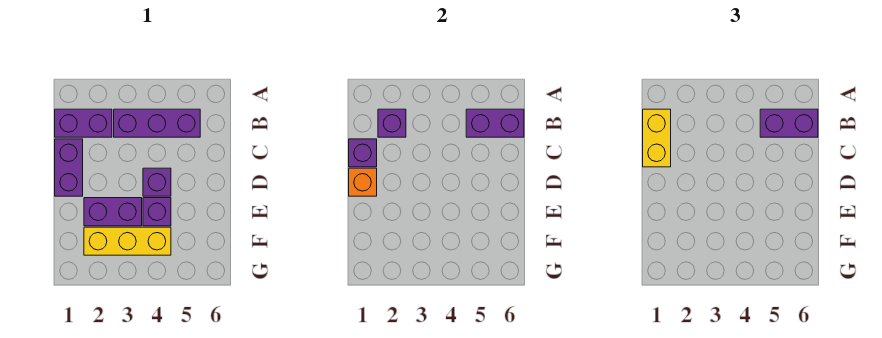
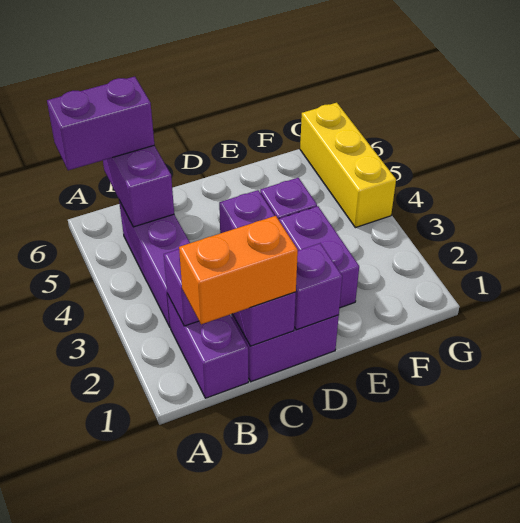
yellow brick B1:C1 level 3 -> orange brick B1:C1 level 3
purple brick B5:B6 level 3 -> purple brick A6:B6 level 3
orange brick D1 level 2 -> purple brick D1 level 2
yellow brick F2:F4 level 1 -> yellow brick G4:G6 level 1

